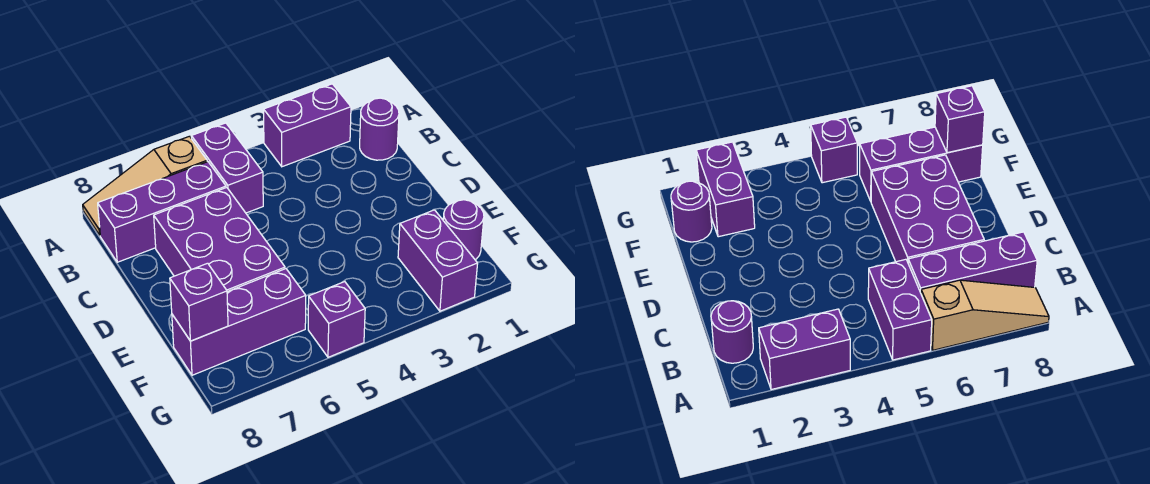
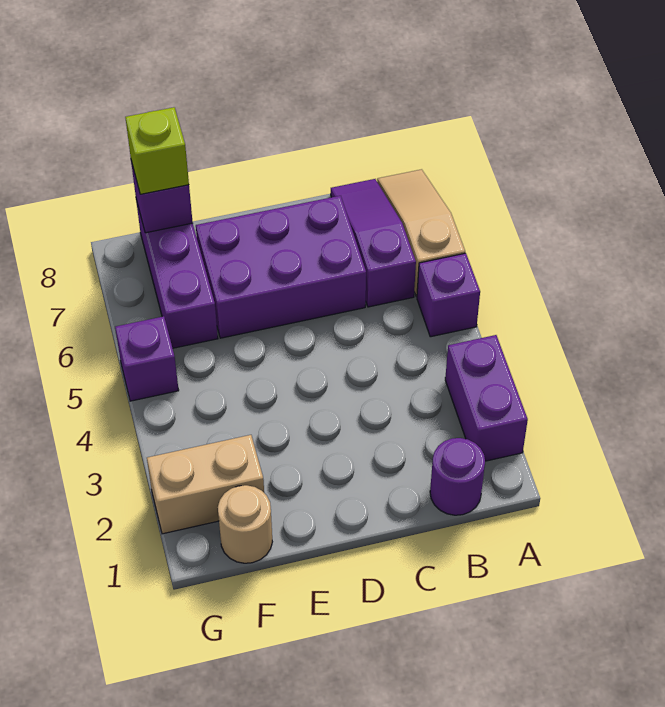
purple brick A5:B5 level 1 -> purple brick A5 level 1
purple brick B6:B8 level 1 -> purple slope B6:B8 level 1 top 6
purple round brick F1 level 1 -> tan round brick F1 level 1
purple brick F2:G2 level 1 -> tan brick F2:G2 level 1
none -> lime brick F8 level 3

